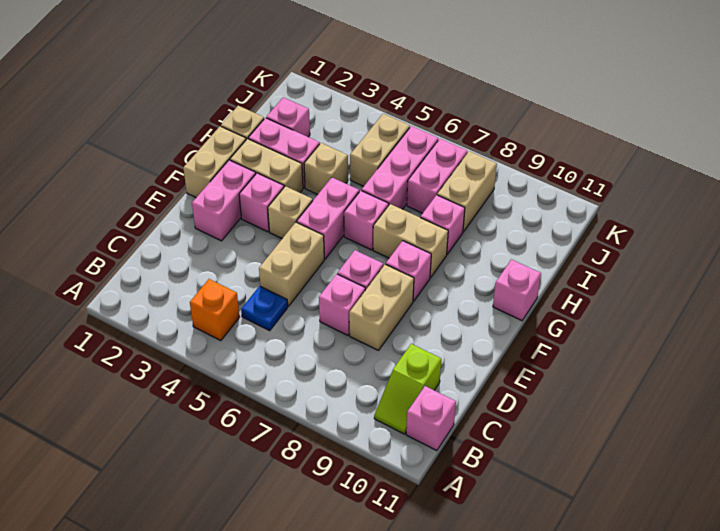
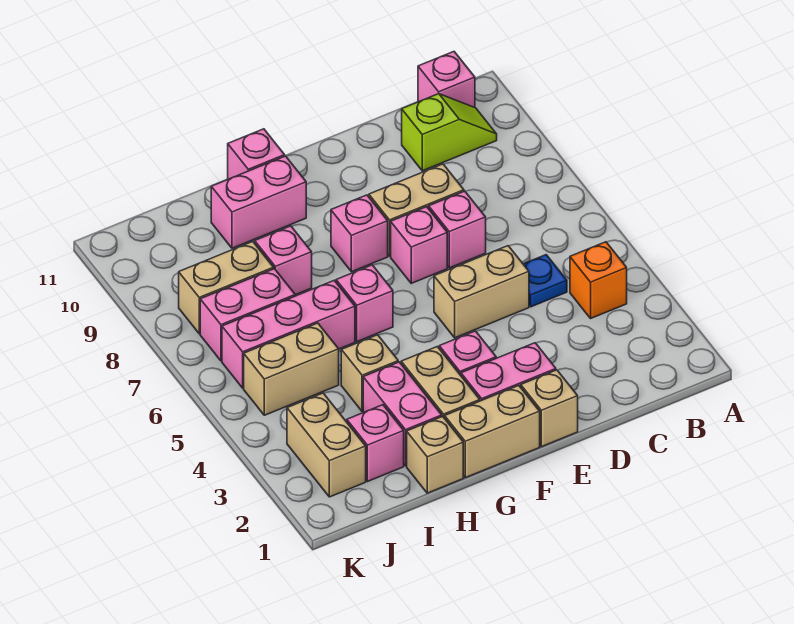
tan brick F4 level 1 -> tan brick E1 level 1
pink brick F5:G5 level 1 -> pink brick G10:H10 level 1
tan brick G7:G8 level 1 -> tan brick J2:J3 level 1

